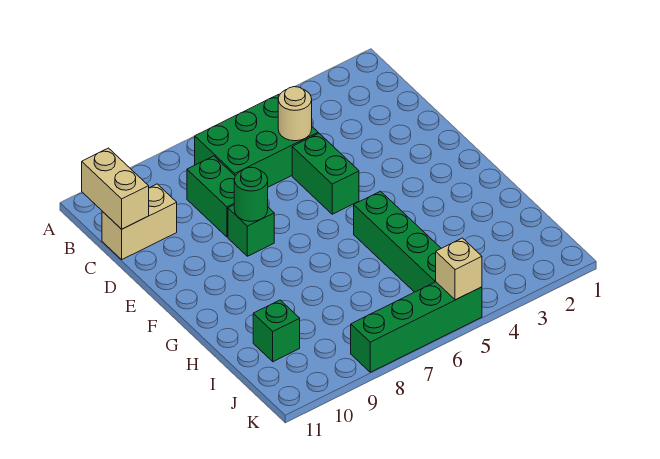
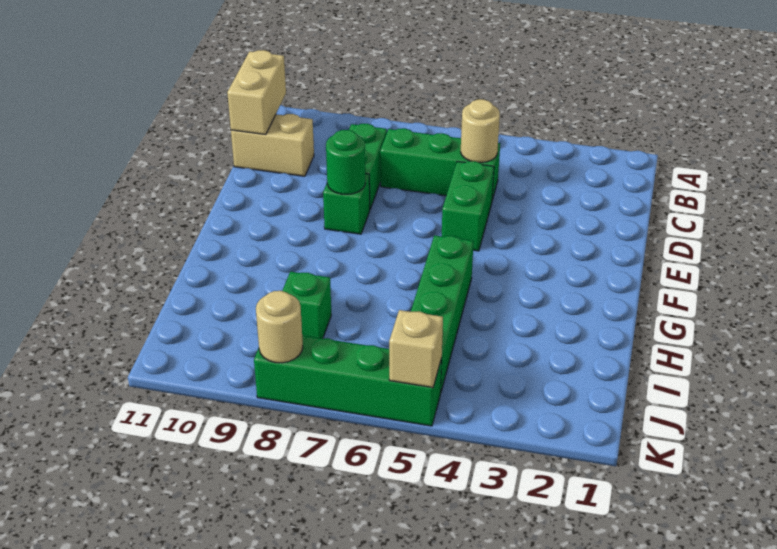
green brick B5:C7 level 1 -> green brick C5:C7 level 1
green brick I10 level 1 -> green brick I8 level 1
none -> tan round brick K8 level 2

